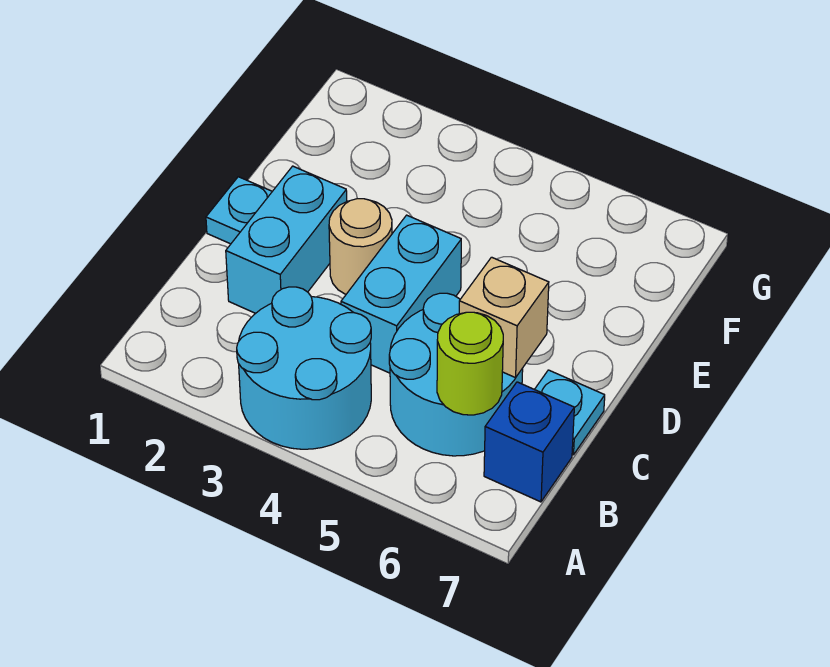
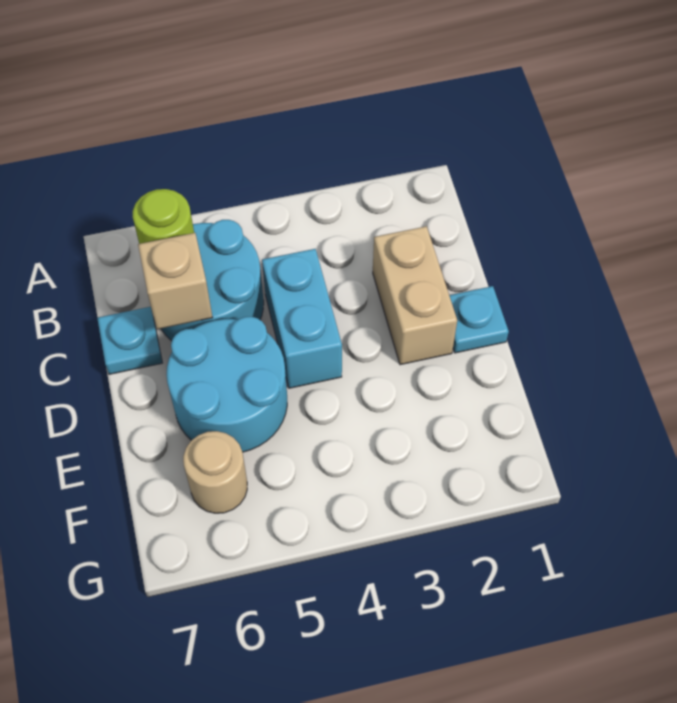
cyan round brick A3:B4 level 1 -> cyan round brick D5:E6 level 1
blue brick B7 level 1 -> none
cyan brick C2:D2 level 1 -> tan brick C2:D2 level 1
tan round brick D3 level 1 -> tan round brick F6 level 1

